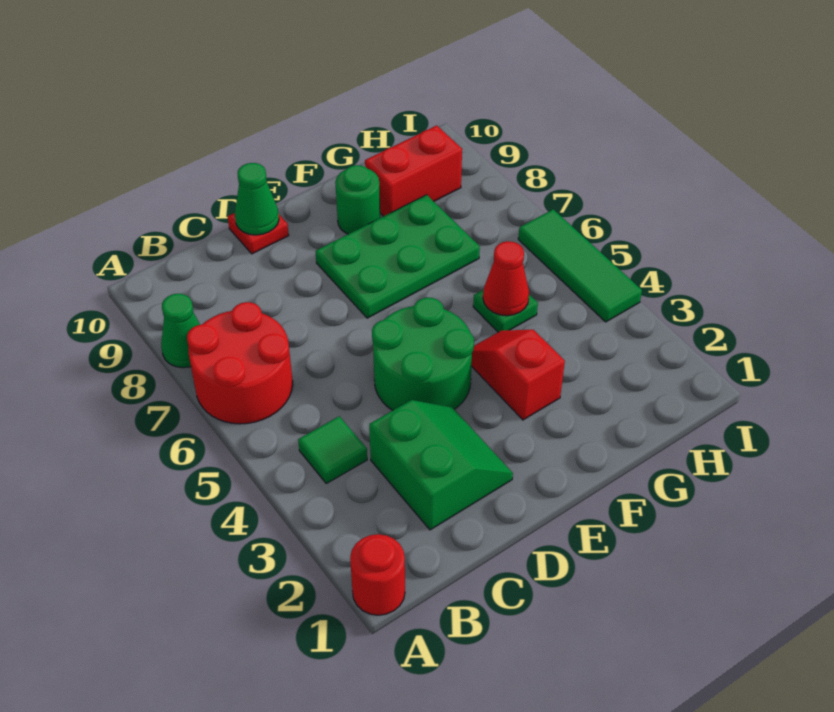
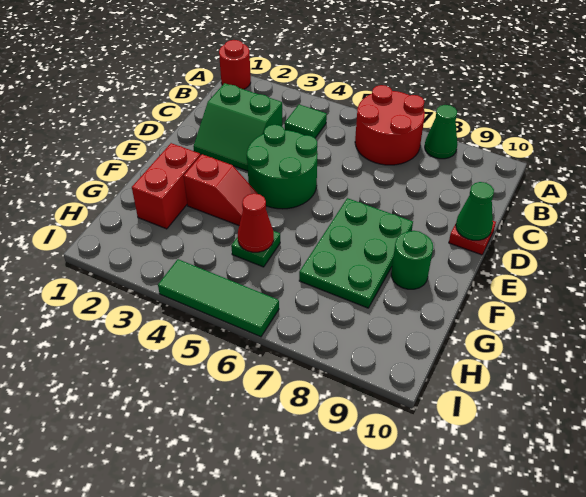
red brick G9:H9 level 1 -> red brick F2:G2 level 1

